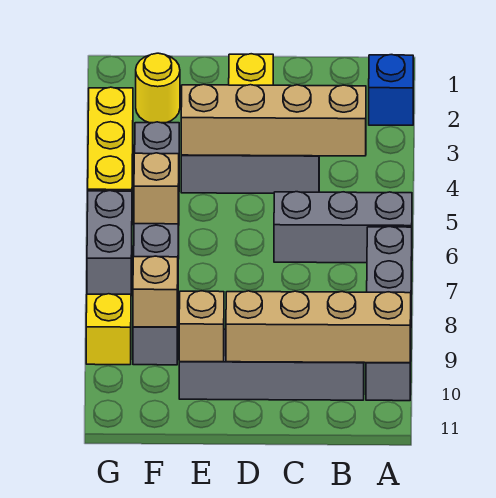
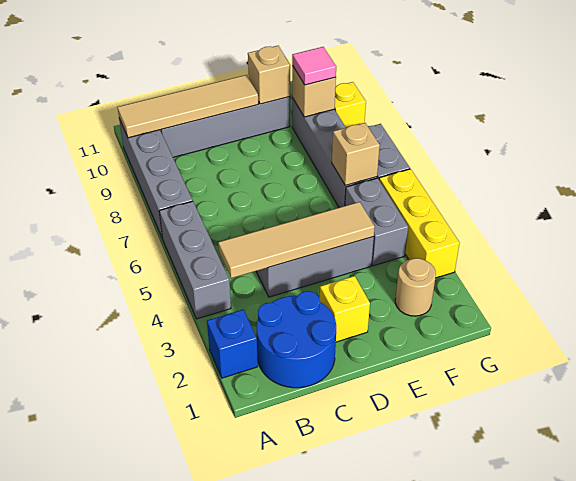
grey brick A6:C6 level 1 -> grey brick A4:A6 level 1
tan brick A10:D10 level 2 -> tan tile A10:D10 level 2
none -> blue round brick B1:C2 level 1
tan brick B4:E4 level 2 -> tan tile B4:E4 level 2
yellow round brick F2 level 1 -> tan round brick F2 level 1
none -> pink tile F9 level 3

